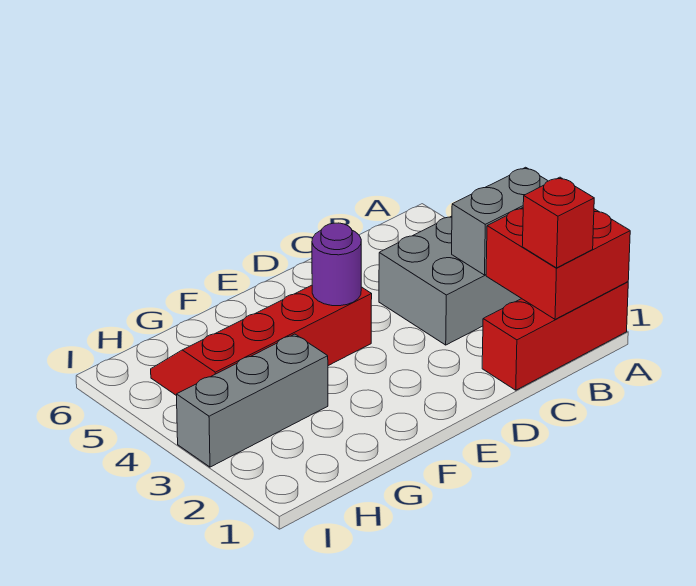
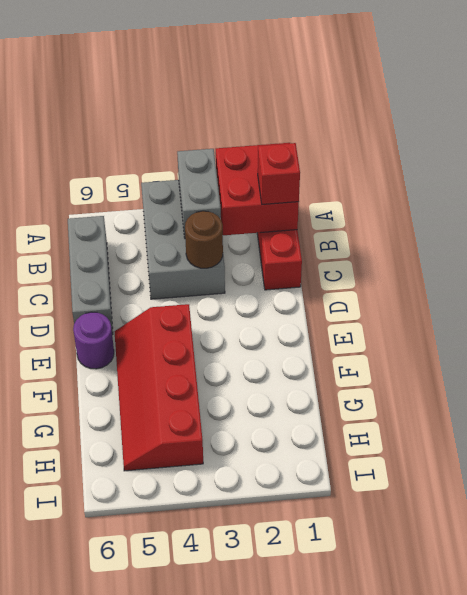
none -> brown round brick C3 level 2
purple round brick E4 level 2 -> purple round brick E6 level 1
grey brick G3:I3 level 1 -> grey brick B6:D6 level 1

